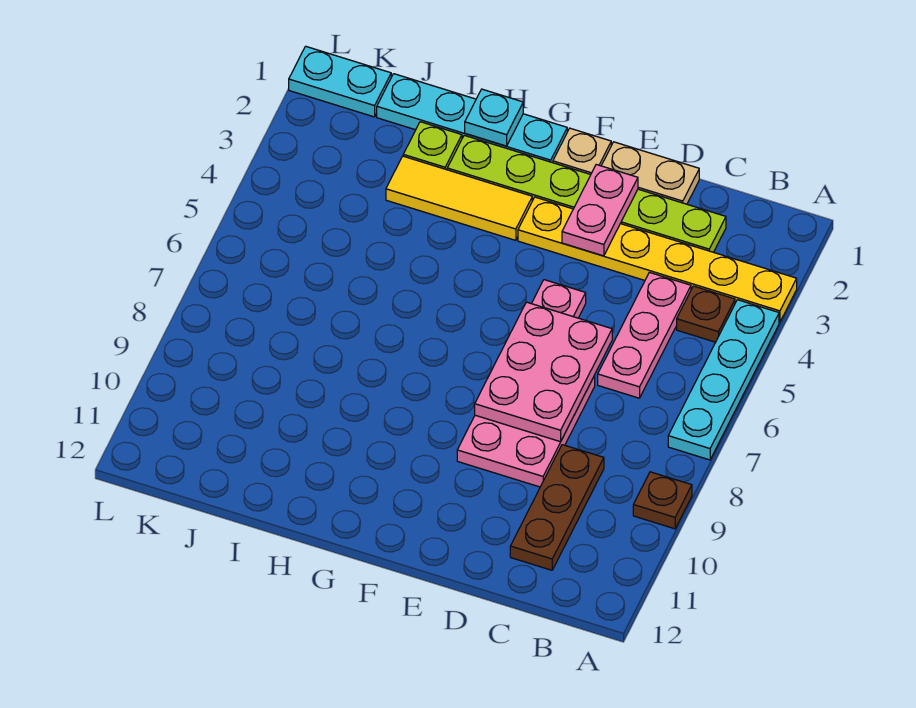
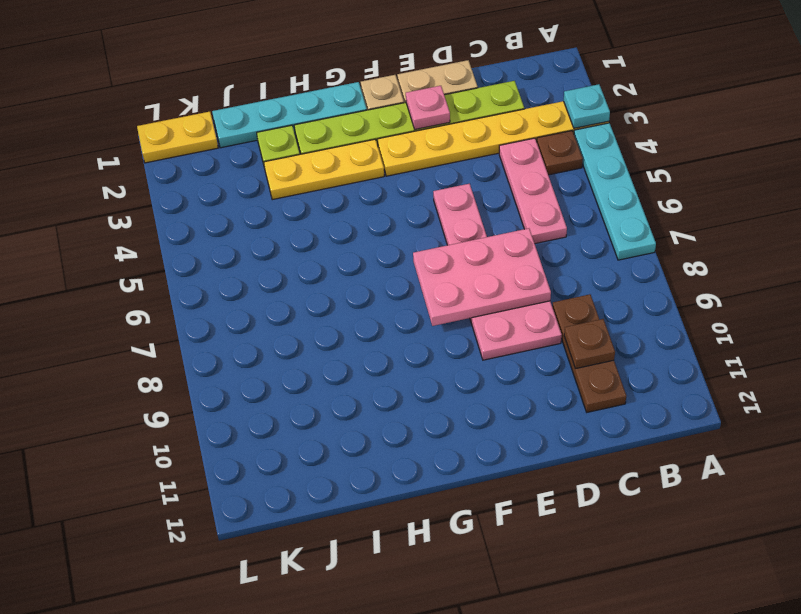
brown plate A9 level 1 -> brown plate C10 level 2
pink plate D6:E8 level 2 -> pink plate D7:F8 level 2
pink plate E2:E3 level 2 -> pink plate E2 level 2
yellow tile G3:I3 level 1 -> yellow plate G3:I3 level 1
cyan plate H1 level 2 -> cyan plate A3 level 2
cyan plate K1:L1 level 1 -> yellow plate K1:L1 level 1

